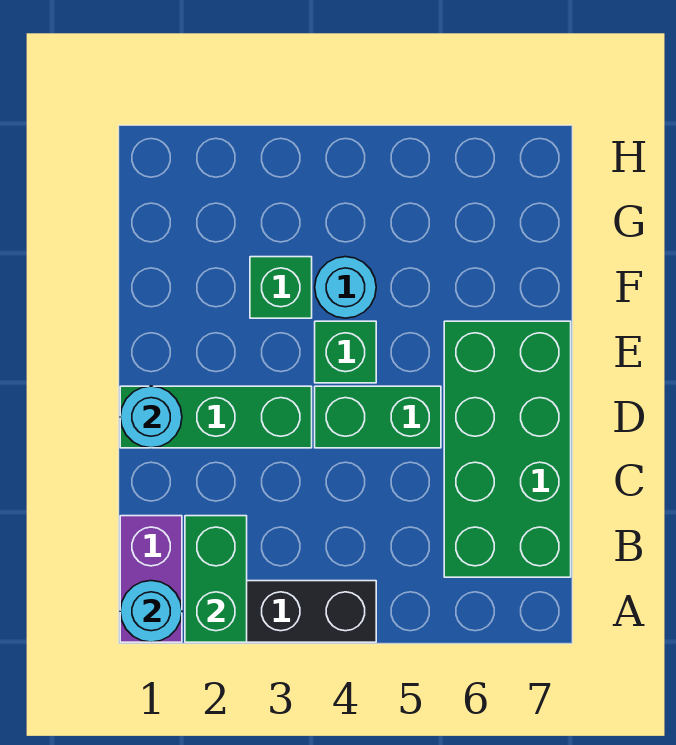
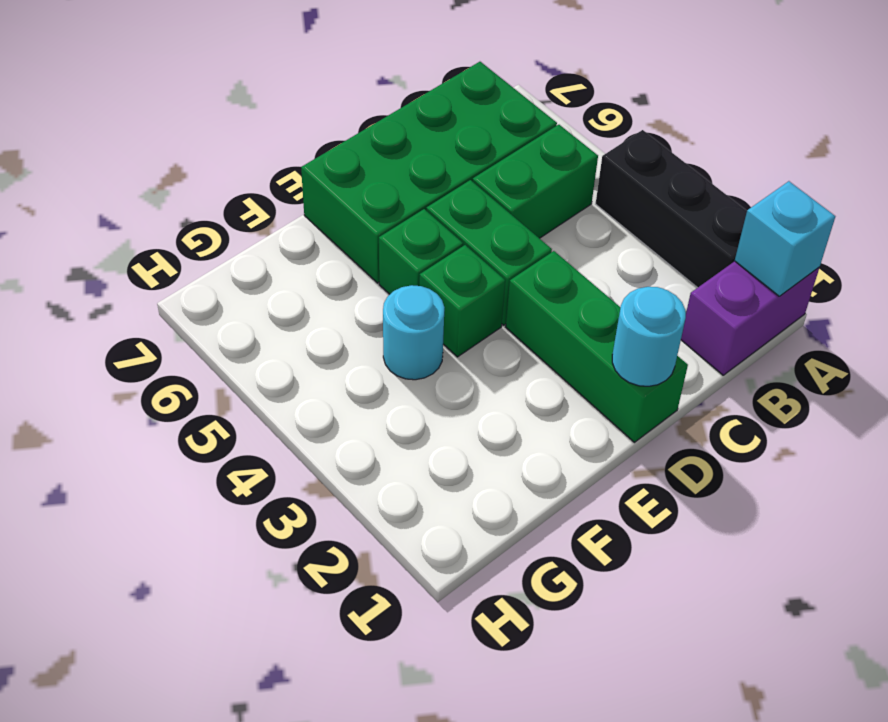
cyan round brick A1 level 2 -> cyan brick A1 level 2
green brick A2:B2 level 2 -> green brick B5:C5 level 1
green brick F3 level 1 -> green brick E5 level 1

